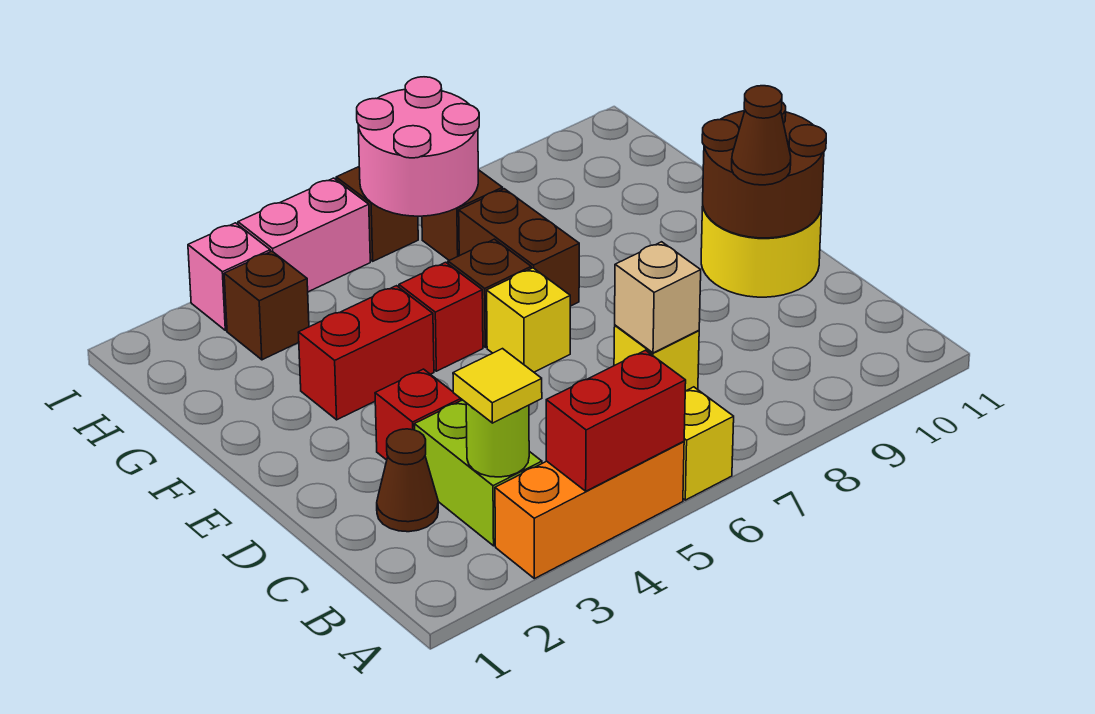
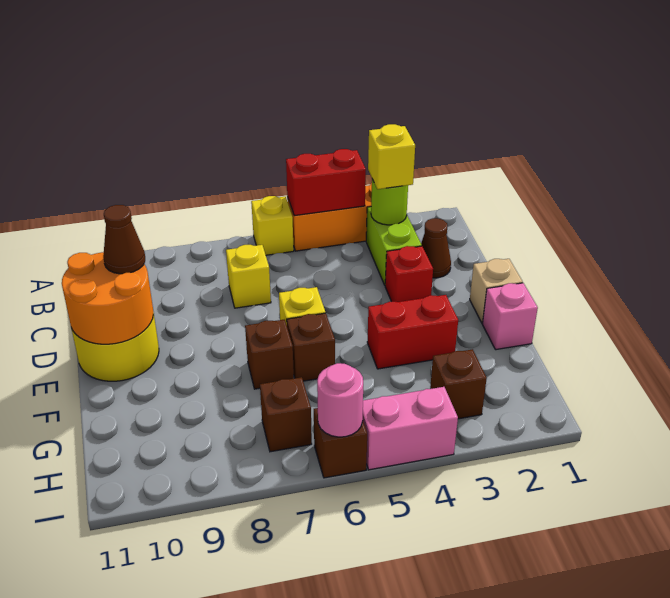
yellow tile B3 level 3 -> yellow brick B3 level 3
tan brick C7 level 2 -> tan brick E1 level 1
brown round brick D10:E11 level 2 -> orange round brick D10:E11 level 2
red brick F5 level 1 -> none
brown brick F7:G7 level 1 -> brown brick F7 level 1
pink round brick H6:I7 level 2 -> pink round brick I6 level 2
pink brick I3 level 1 -> pink brick F1 level 1

